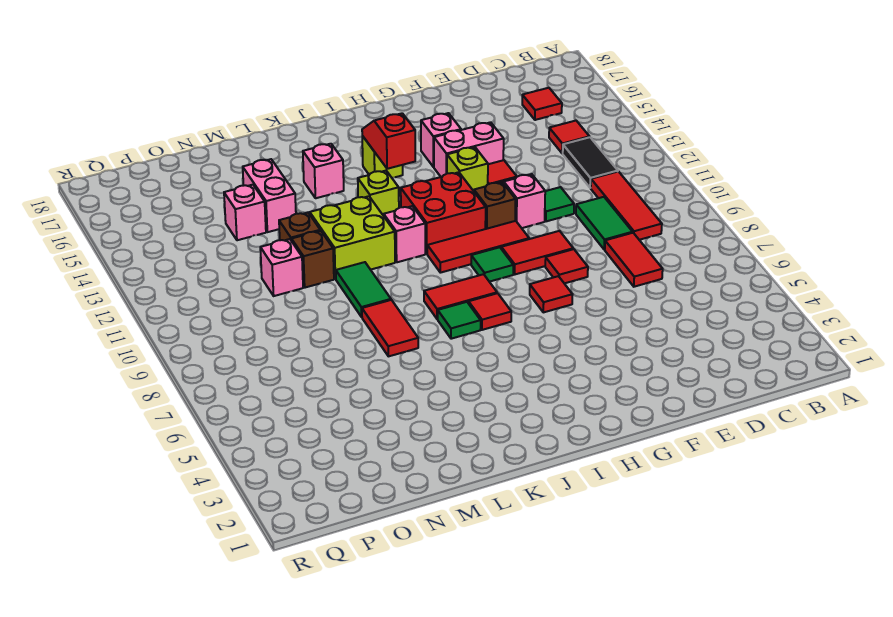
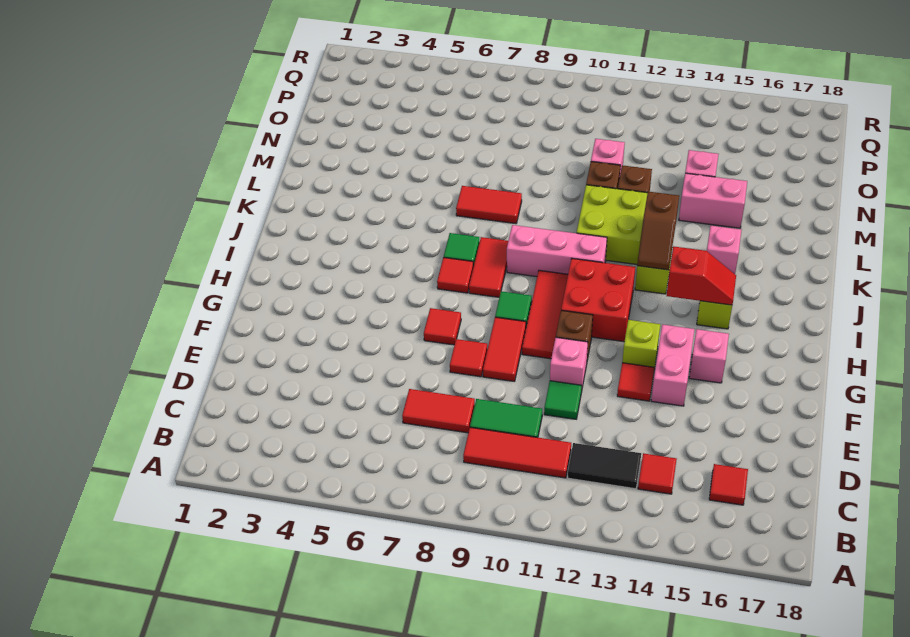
pink brick J11 level 1 -> pink brick J9:J11 level 1
none -> brown slope J13:K13 level 2 top K
green tile L9:L10 level 1 -> none

